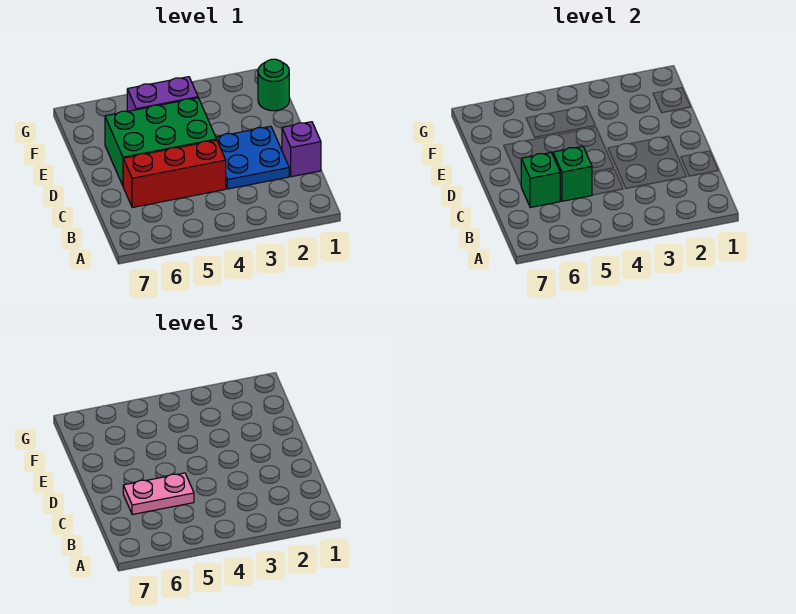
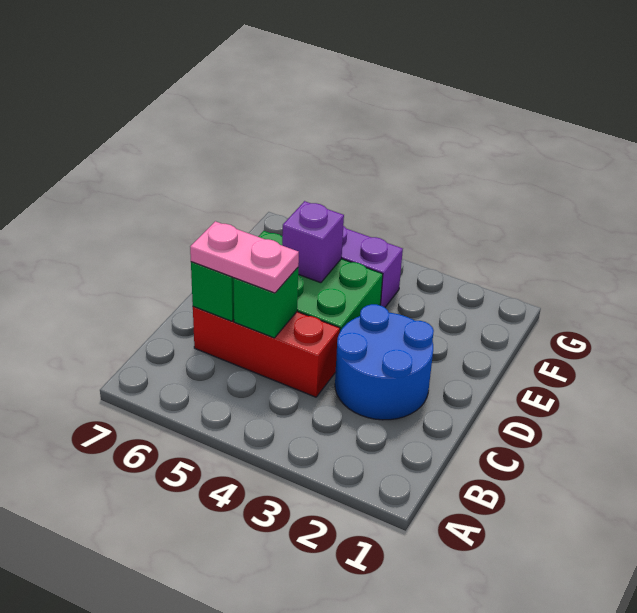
purple brick C1 level 1 -> purple brick E5 level 2
blue plate C2:D3 level 1 -> blue round brick C2:D3 level 1
green round brick F1 level 1 -> none

